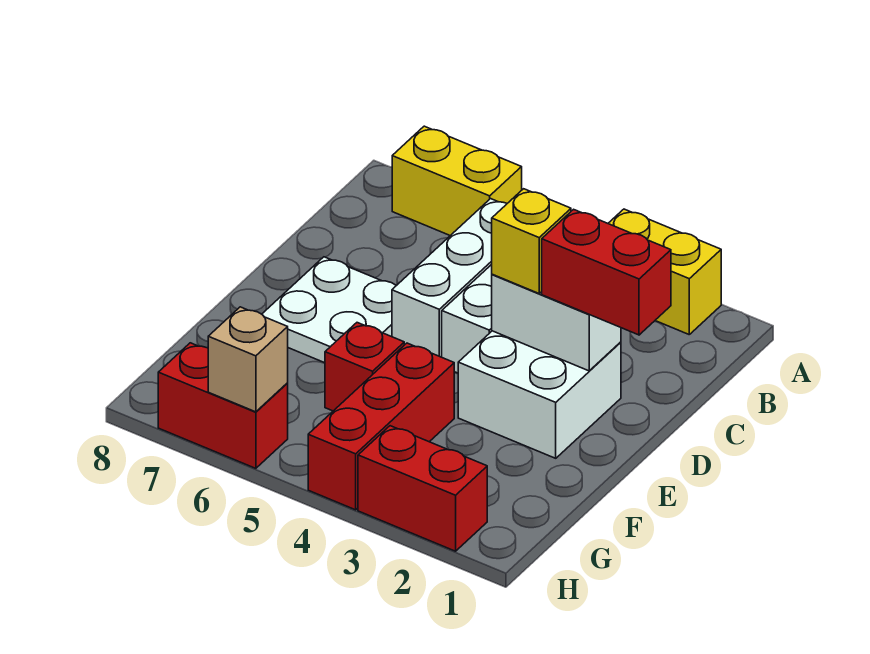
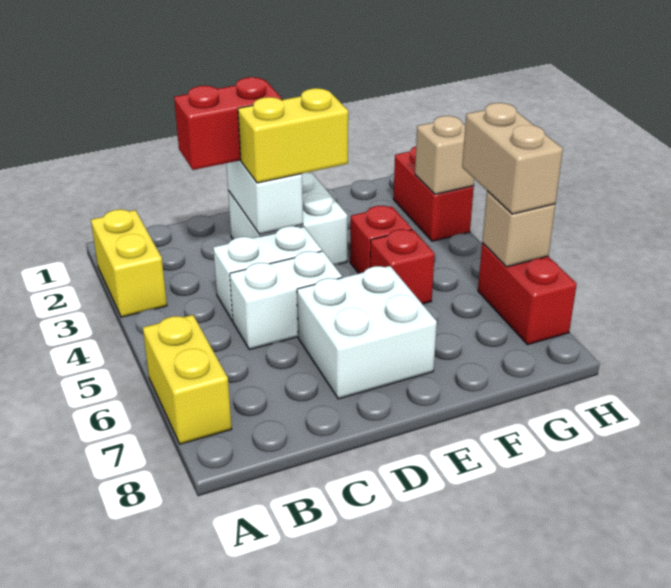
white brick B5:D5 level 1 -> white brick C5:D5 level 1
red brick D1:D2 level 3 -> red brick C2:D2 level 3
yellow brick D3 level 3 -> yellow brick D3:E3 level 3
white plate D6:E7 level 1 -> white brick D6:E7 level 1
red brick F4:H4 level 1 -> red brick F4 level 1
none -> tan brick H3 level 2
none -> tan brick H5:H6 level 3

